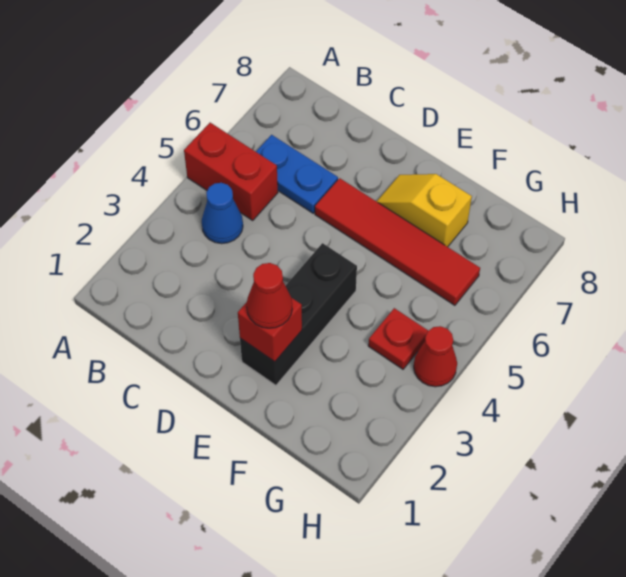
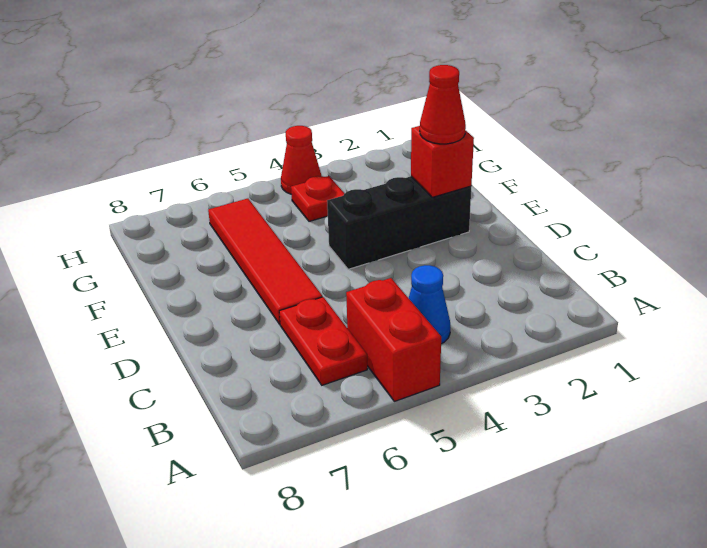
blue plate B6:C6 level 1 -> red plate B6:C6 level 1
yellow slope E7:F7 level 1 top F -> none

